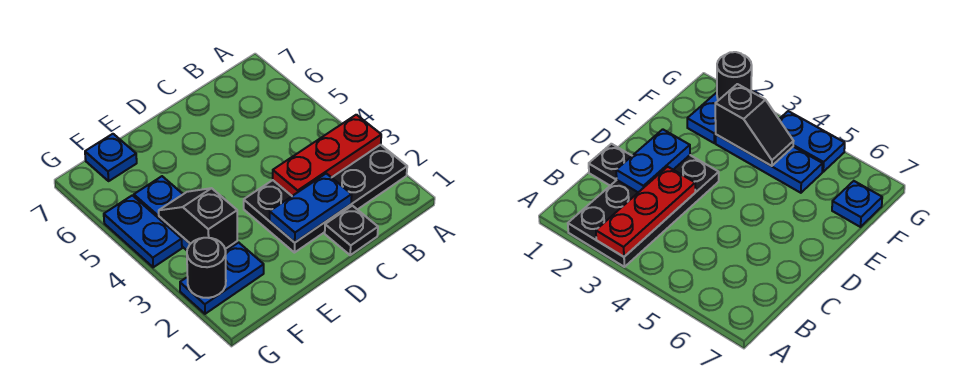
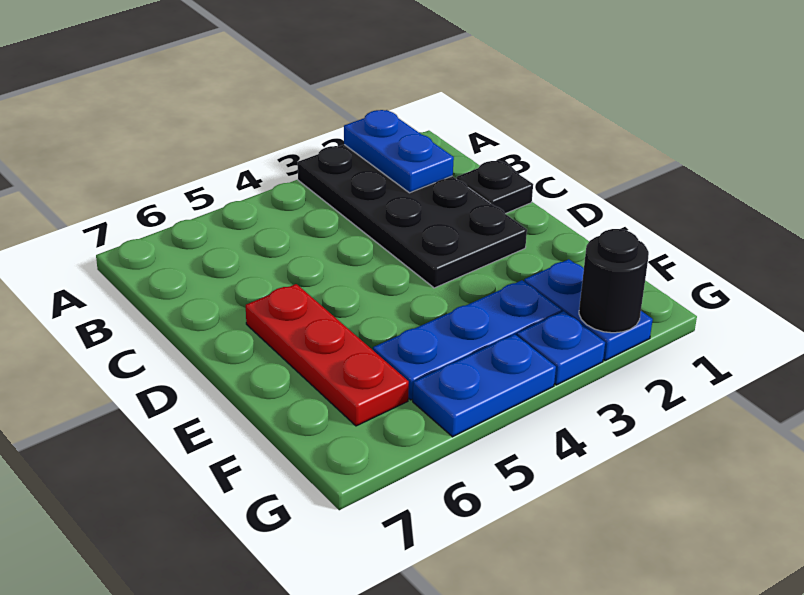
red plate A3:C3 level 2 -> red plate D6:F6 level 1
blue plate C2:D2 level 2 -> blue plate A2:B2 level 2
black slope F3:F4 level 2 top 3 -> none
blue plate F7 level 1 -> blue plate G3 level 1

